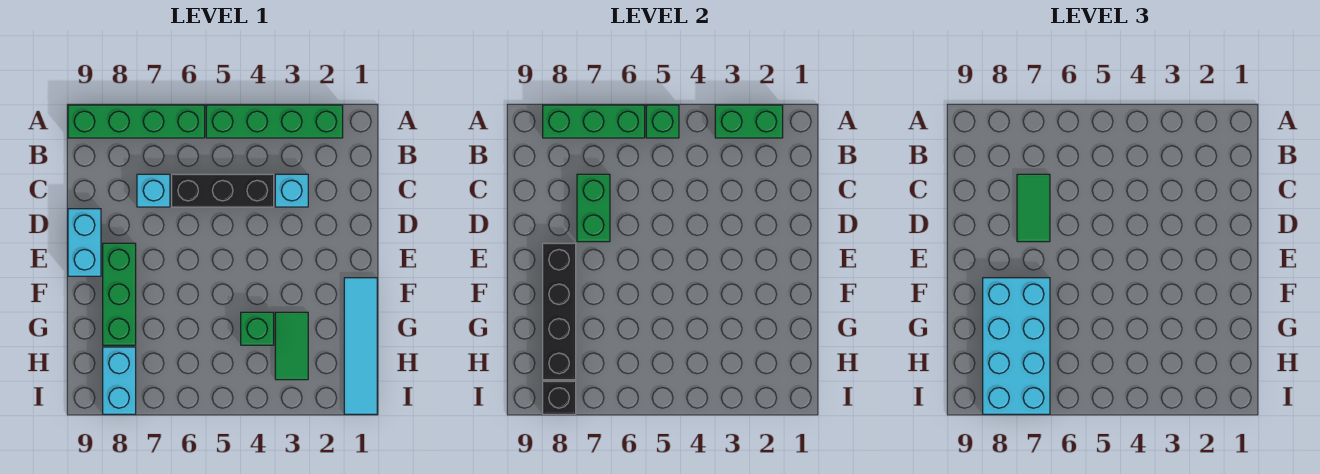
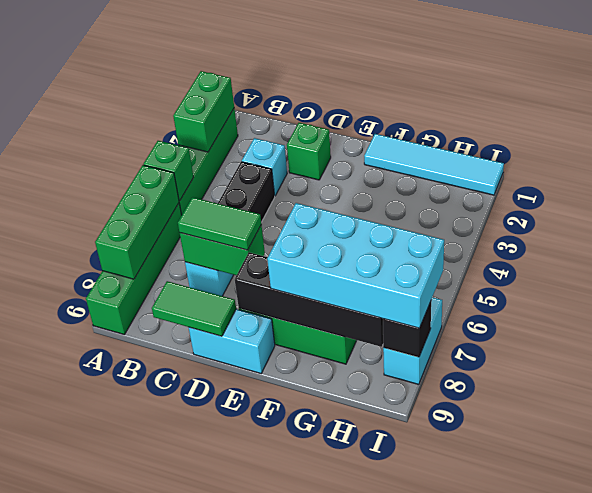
green tile G3:H3 level 1 -> green tile C9:D9 level 2
green brick G4 level 1 -> green brick D2 level 1
cyan brick H8:I8 level 1 -> cyan brick I7:I8 level 1

